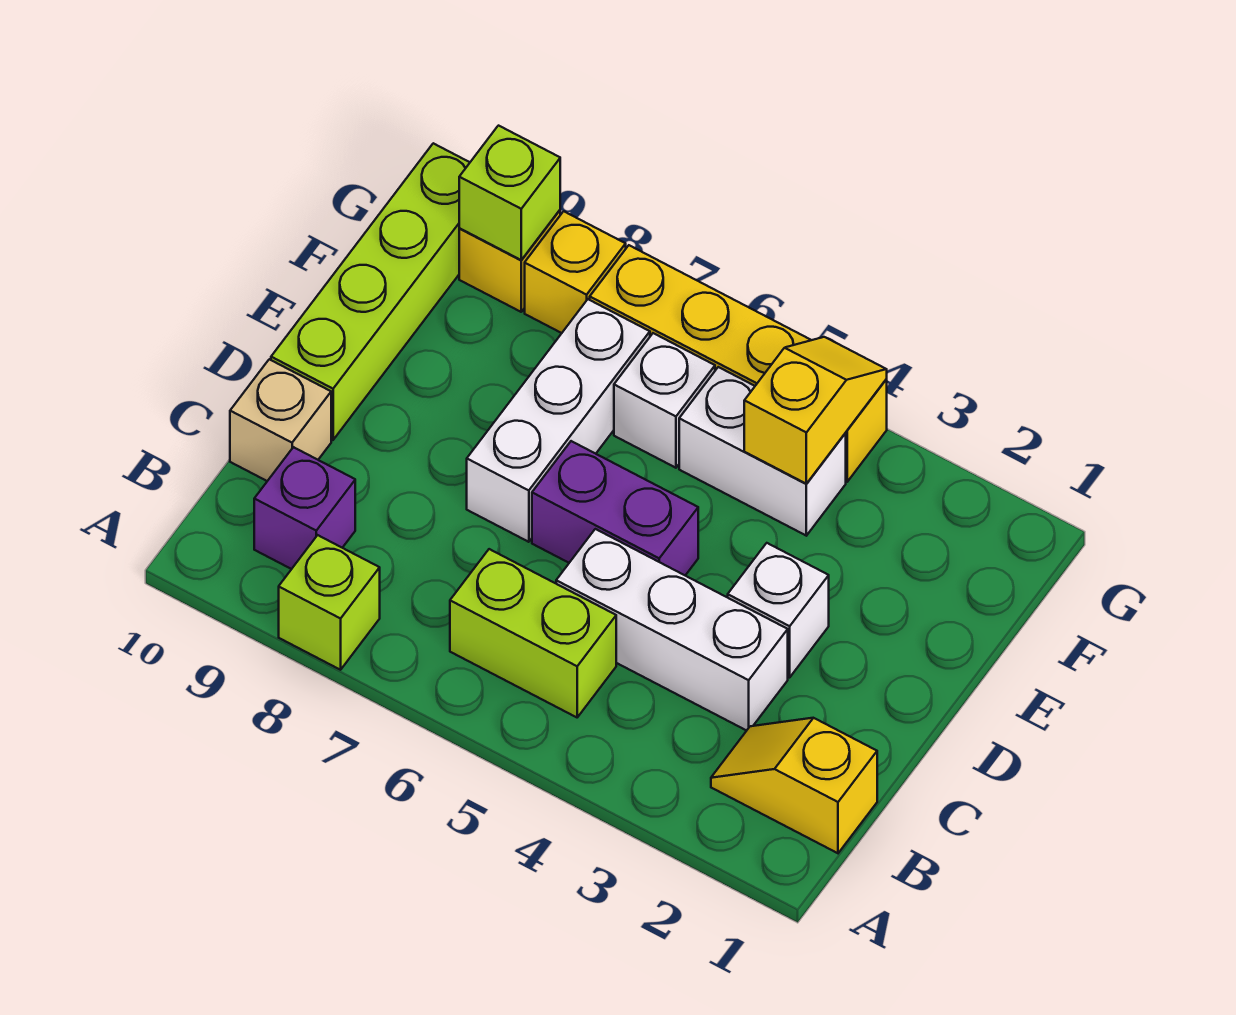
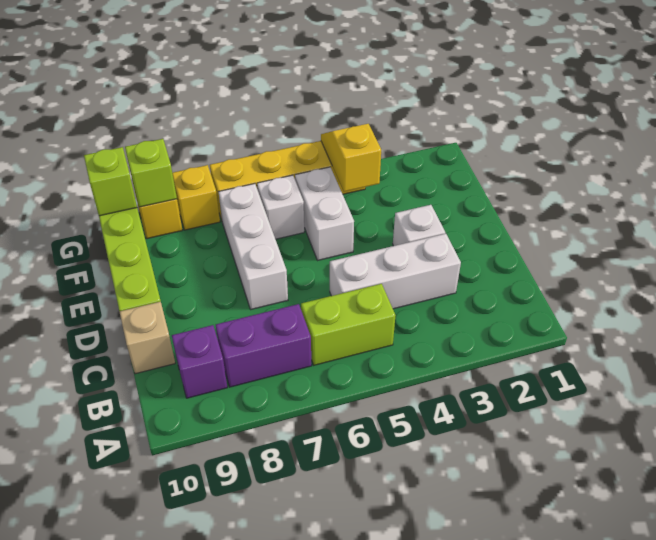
lime brick A8 level 1 -> lime brick G10 level 2
yellow slope B1:B2 level 1 top 1 -> none
purple brick D5:D6 level 1 -> purple brick B7:B8 level 1
white brick F4:F5 level 1 -> white brick E5:F5 level 1

